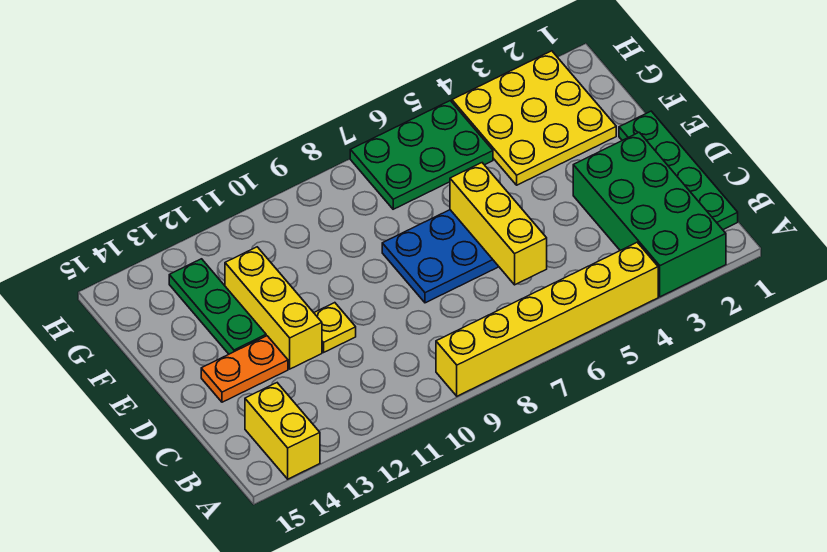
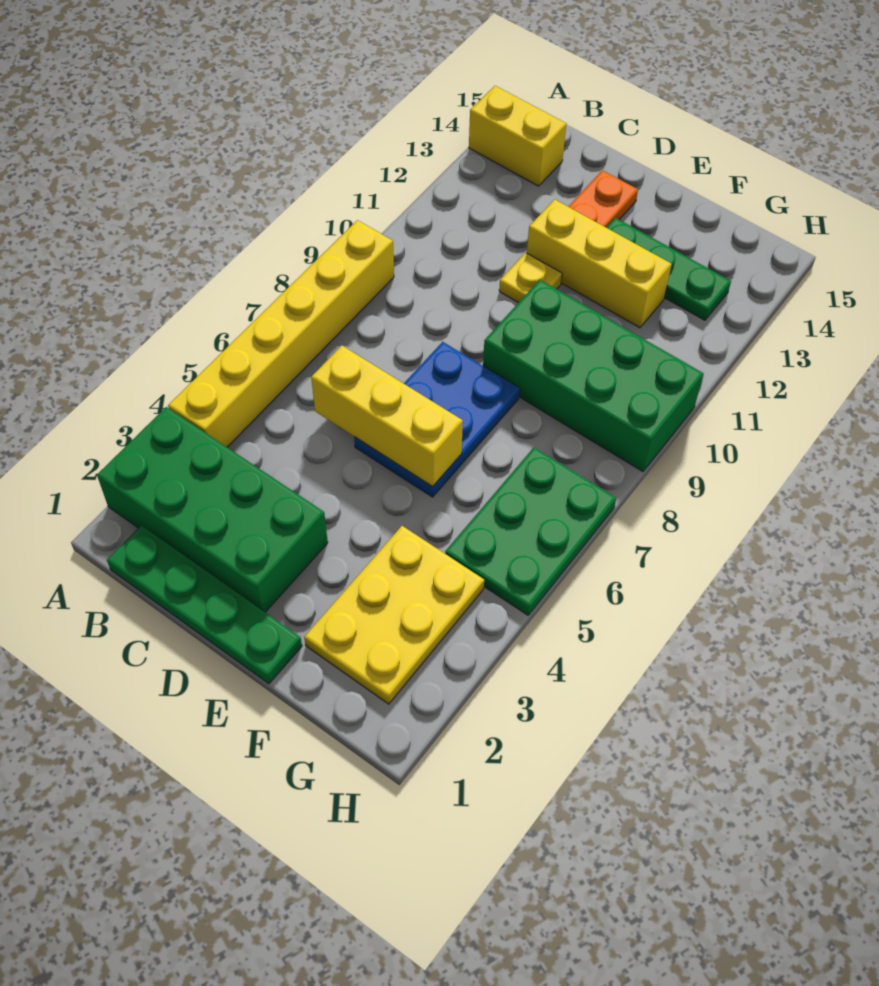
none -> green brick E9:H10 level 1
yellow plate F2:H4 level 1 -> yellow plate F2:G4 level 1

